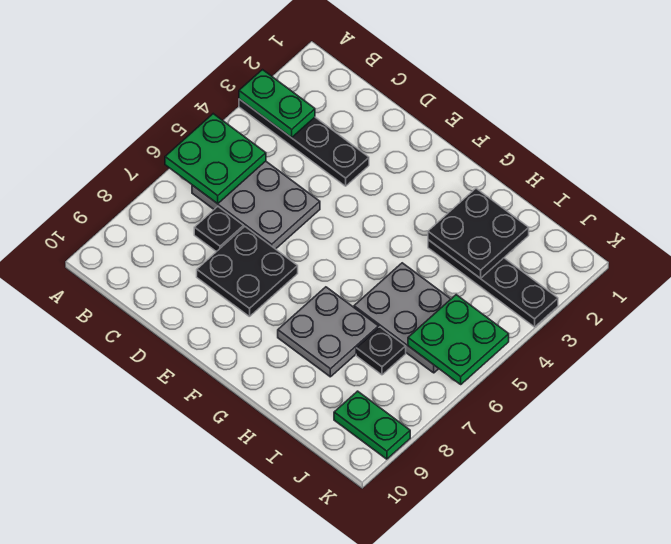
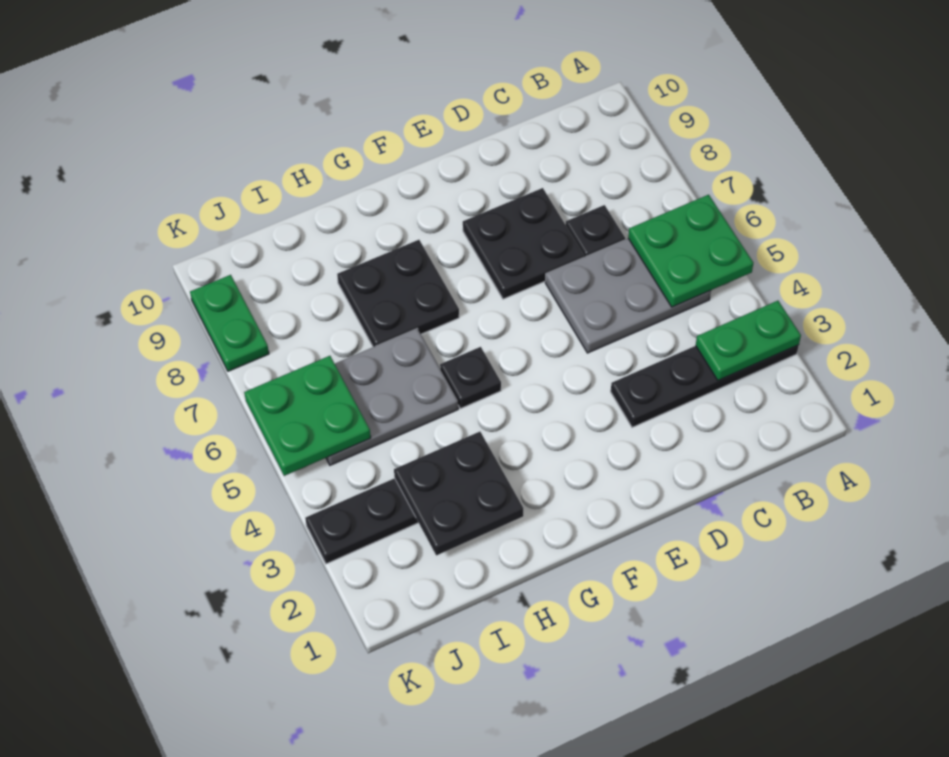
grey plate G7:H8 level 1 -> black plate G7:H8 level 1
black plate I7 level 1 -> black plate G5 level 1
green plate J9:K9 level 1 -> green plate K8:K9 level 1

